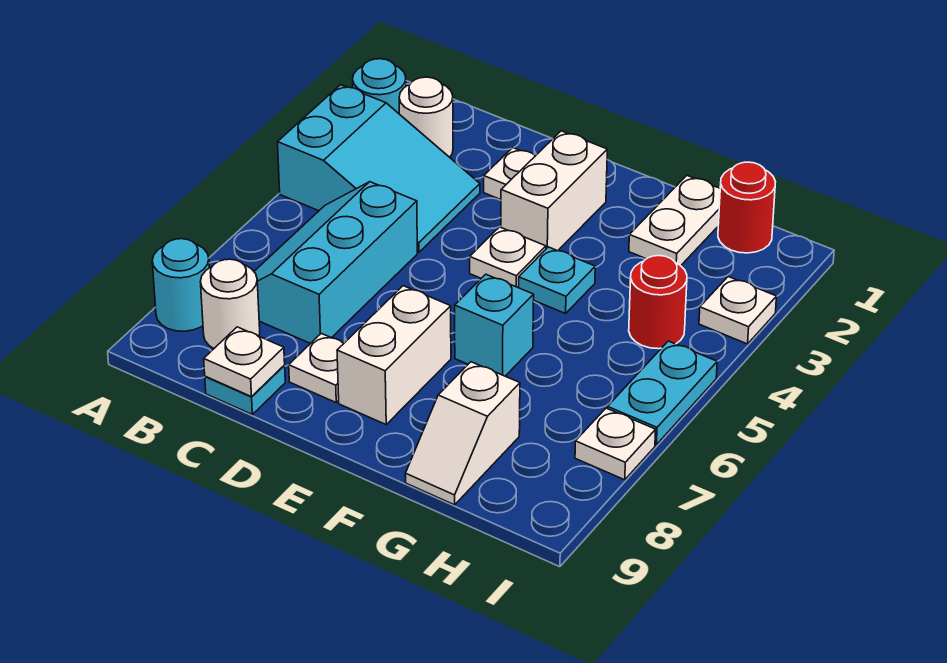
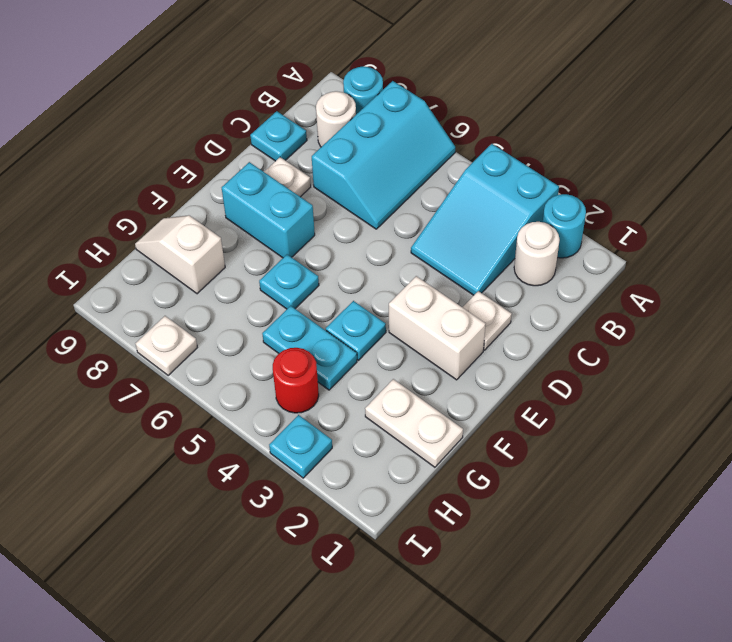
cyan slope B5:C7 level 1 top C -> cyan slope A6:C7 level 1 top 7
white plate C9 level 2 -> none
white plate E4 level 1 -> none
white brick E7:E8 level 1 -> cyan brick E7:E8 level 1
cyan brick F6 level 1 -> cyan plate F6 level 1
red round brick H1 level 1 -> none
white plate I3 level 1 -> cyan plate I3 level 1
cyan plate I5:I6 level 1 -> cyan plate G4:G5 level 1

